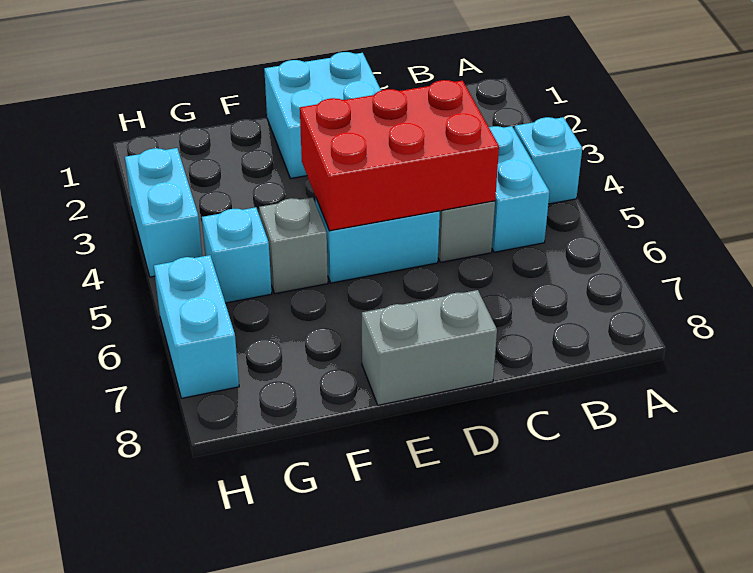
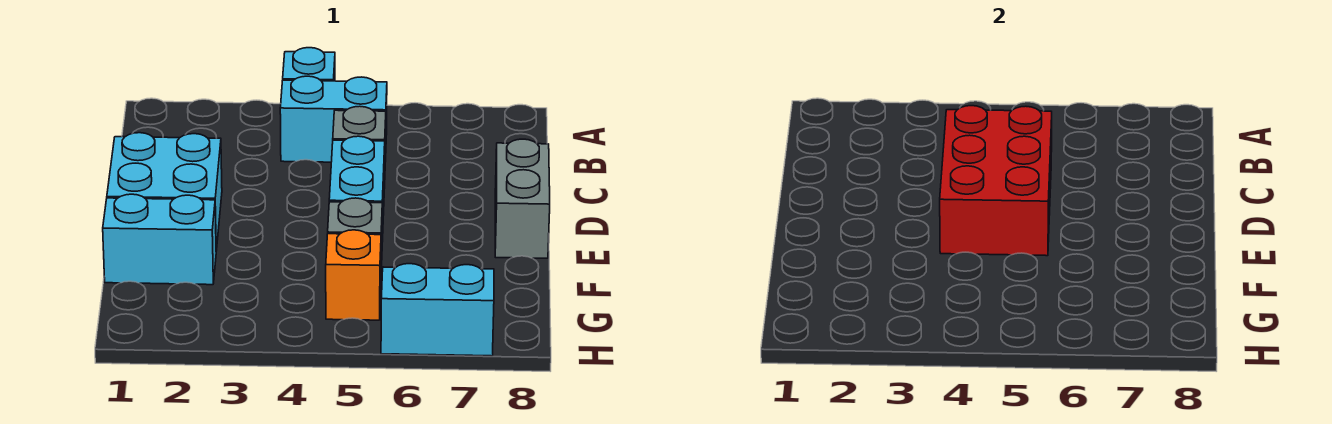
cyan brick G5 level 1 -> orange brick G5 level 1
cyan brick H3:H4 level 1 -> cyan brick F1:F2 level 1

